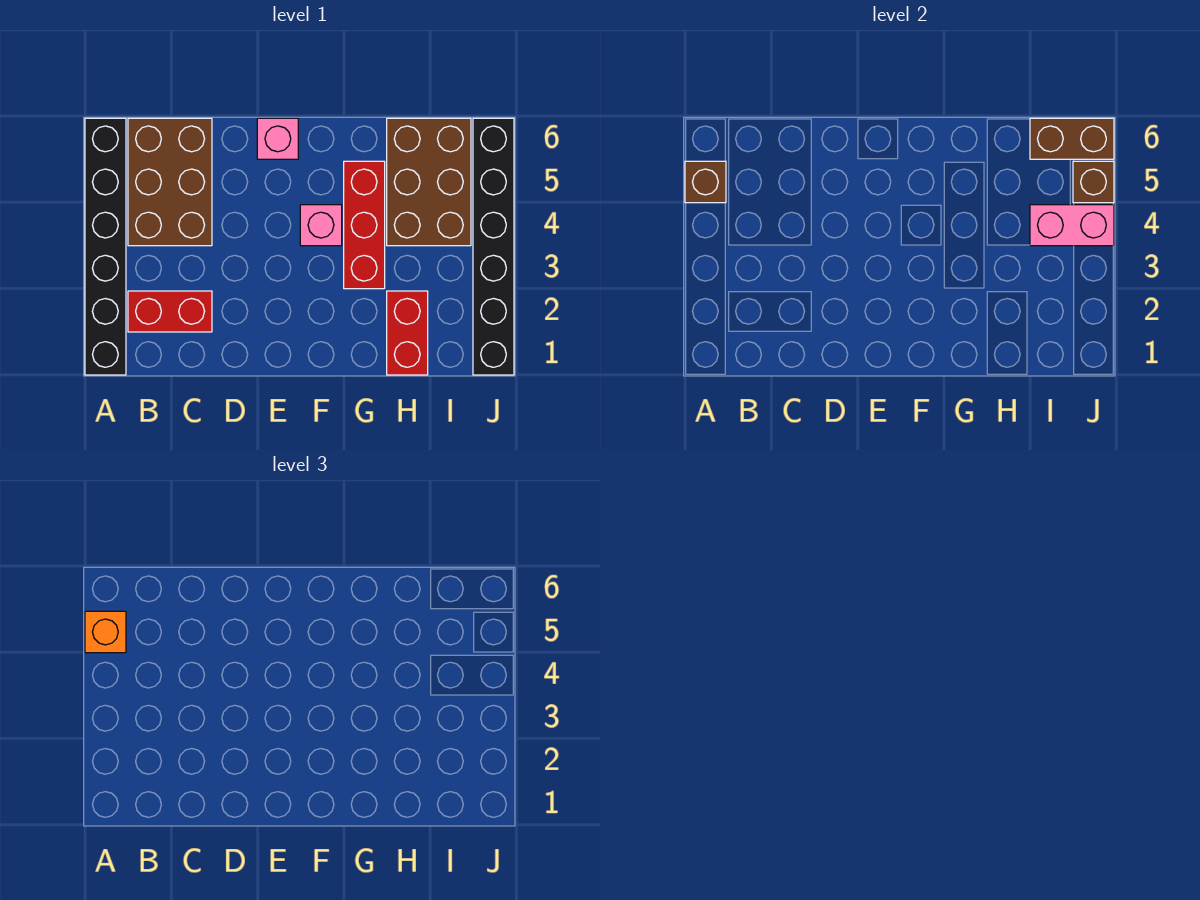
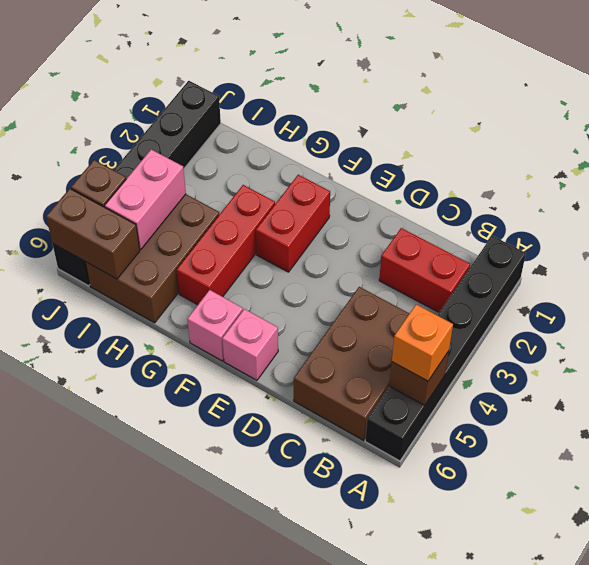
pink brick F4 level 1 -> pink brick F6 level 1
red brick H1:H2 level 1 -> red brick F2:F3 level 1
pink brick I4:J4 level 2 -> pink brick I4:I5 level 2

